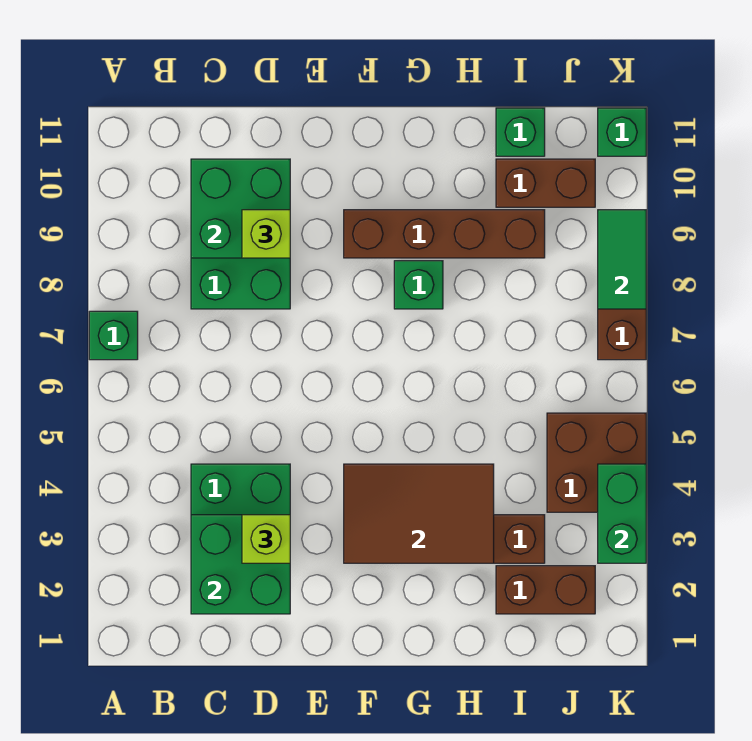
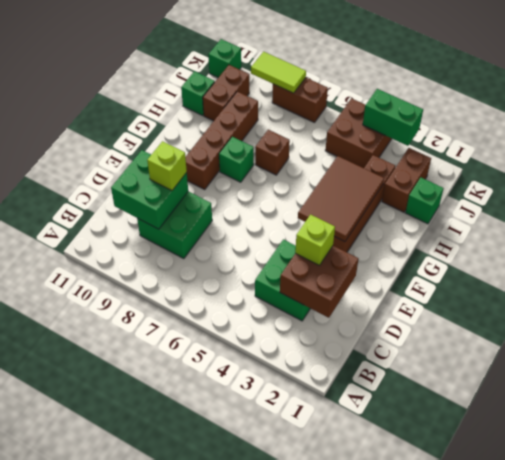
green brick A7 level 1 -> green brick I1 level 1
green brick C2:D3 level 2 -> brown brick C2:D3 level 2
none -> brown brick H7 level 1
green tile K8:K9 level 2 -> lime tile K8:K9 level 2

